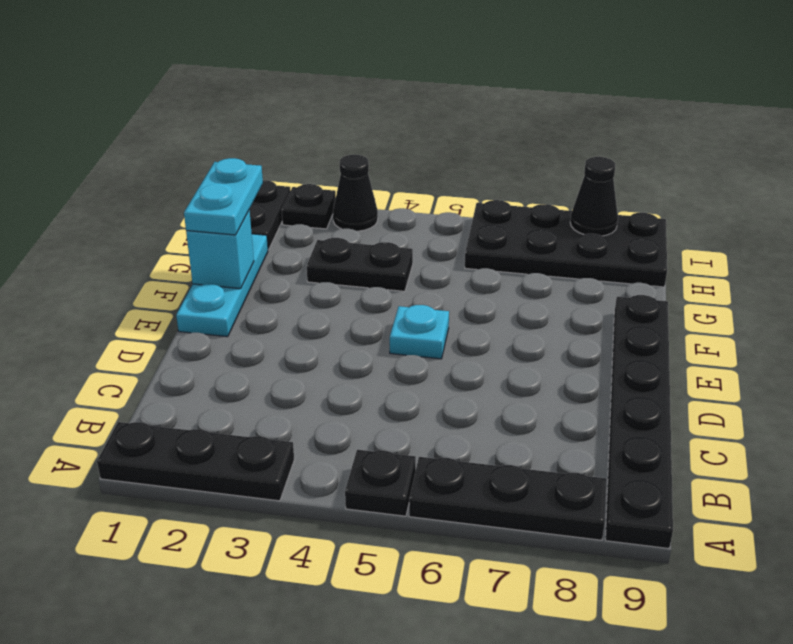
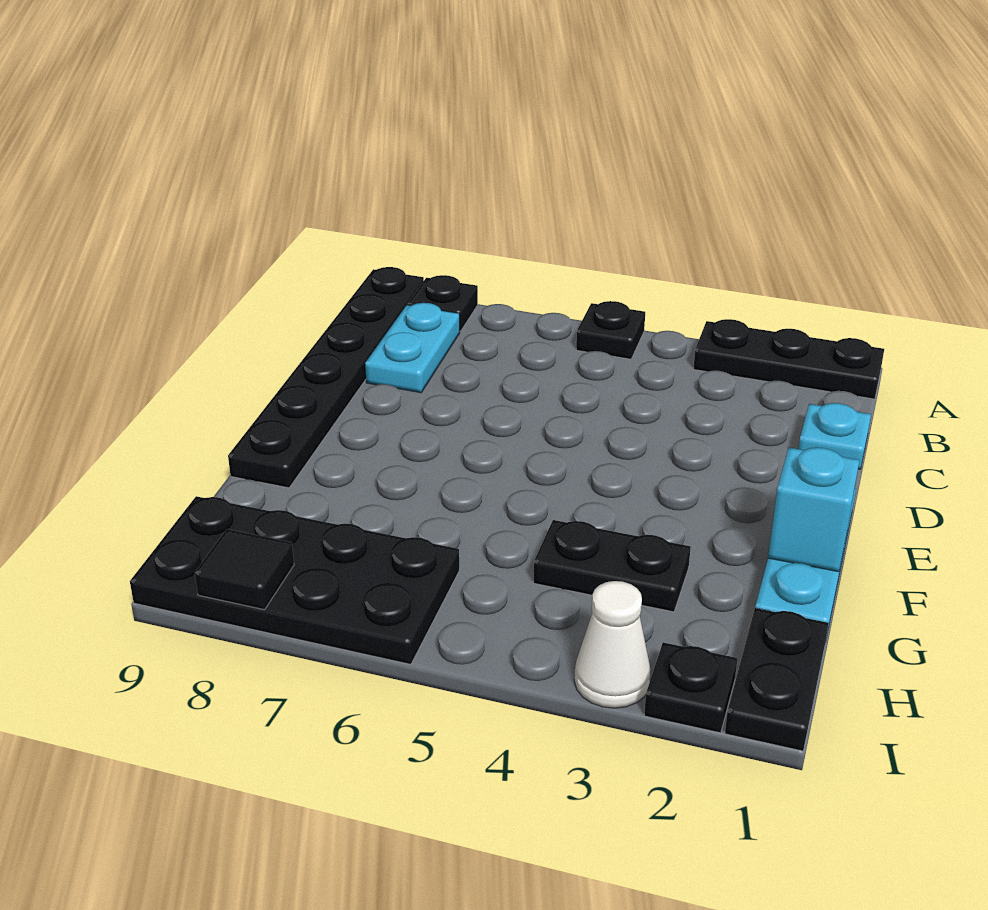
black plate A6:A8 level 1 -> black plate A8 level 1
cyan plate E5 level 1 -> cyan plate C1 level 1
cyan plate F1:G1 level 3 -> cyan plate B8:C8 level 1
black cone I3 level 1 -> white cone I3 level 1
black cone I8 level 2 -> black tile I8 level 2

